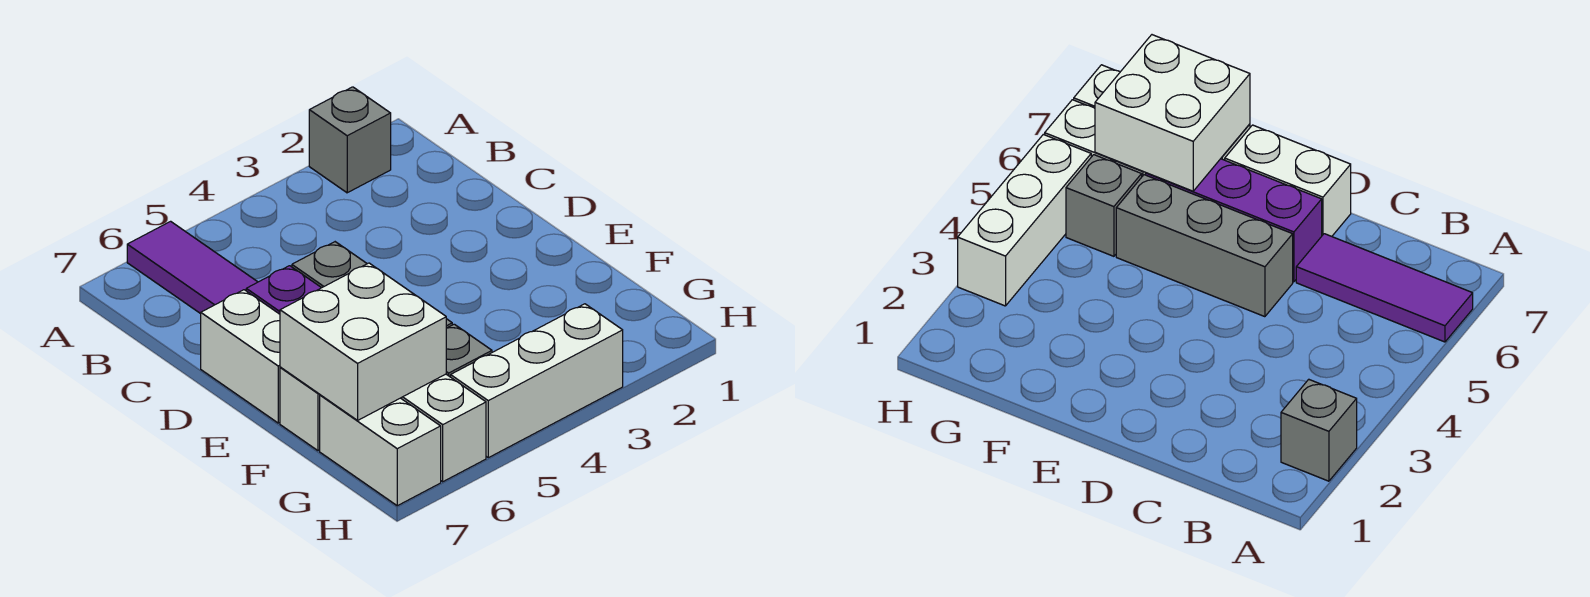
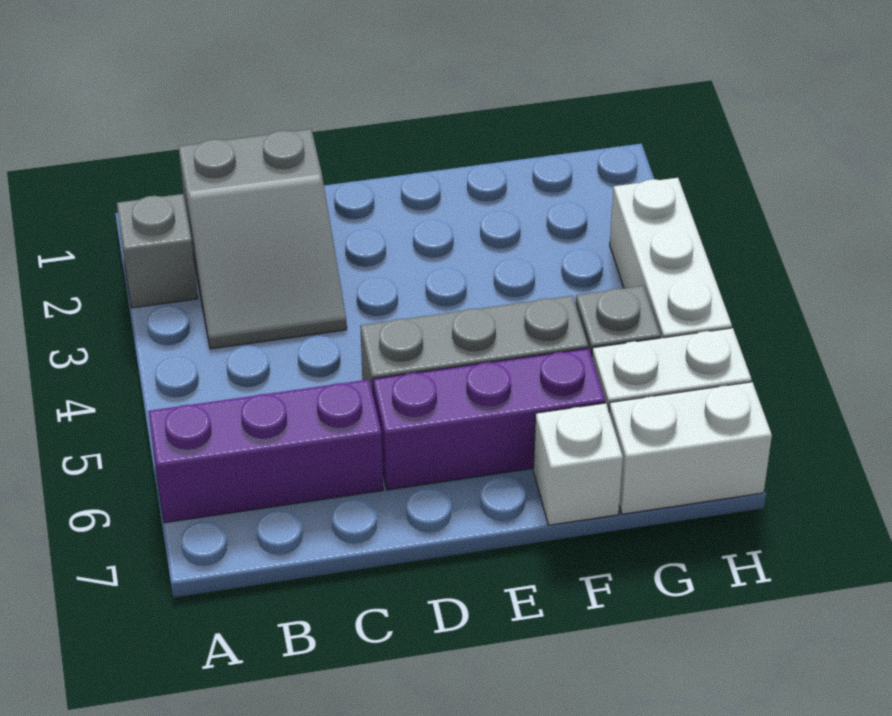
purple tile A6:C6 level 1 -> purple brick A6:C6 level 1
none -> grey slope B1:C3 level 1 top 1
white brick D7:E7 level 1 -> none
white brick F6:G7 level 2 -> none

